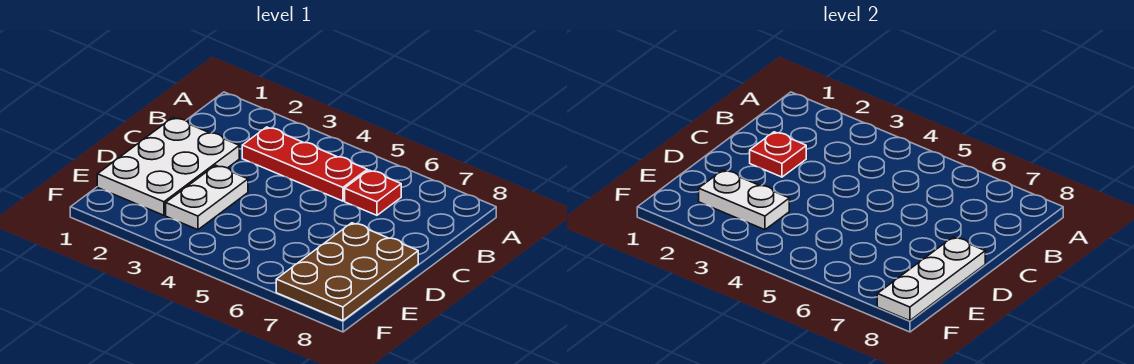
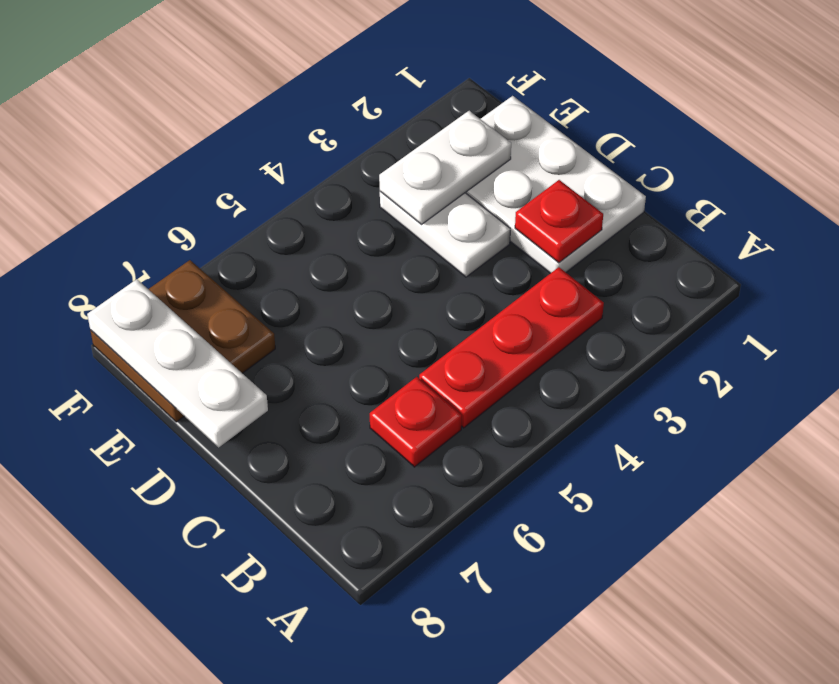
brown plate D7:F8 level 1 -> brown plate E7:F8 level 1

